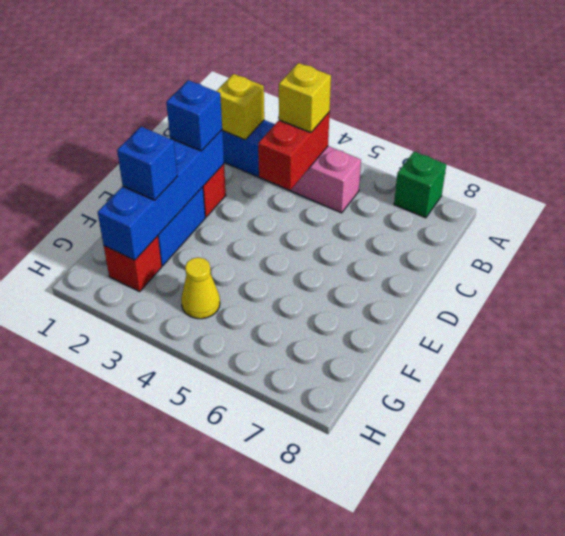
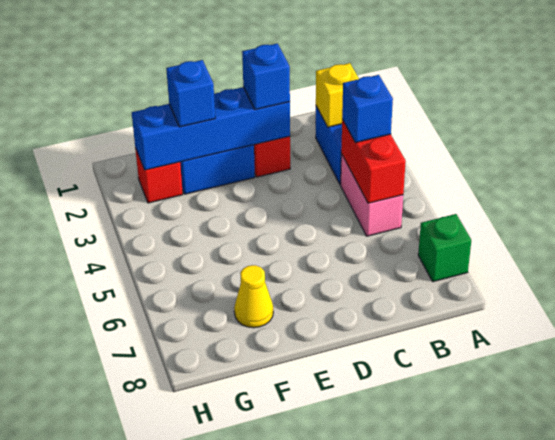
red brick B4:C4 level 2 -> red brick B4:B5 level 2
yellow brick B4 level 3 -> blue brick B4 level 3
yellow cone G4 level 1 -> yellow cone F7 level 1

